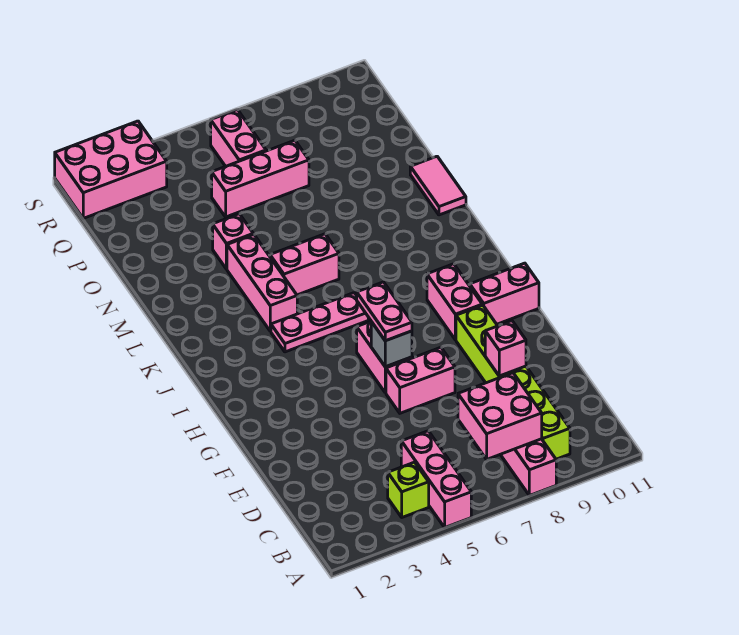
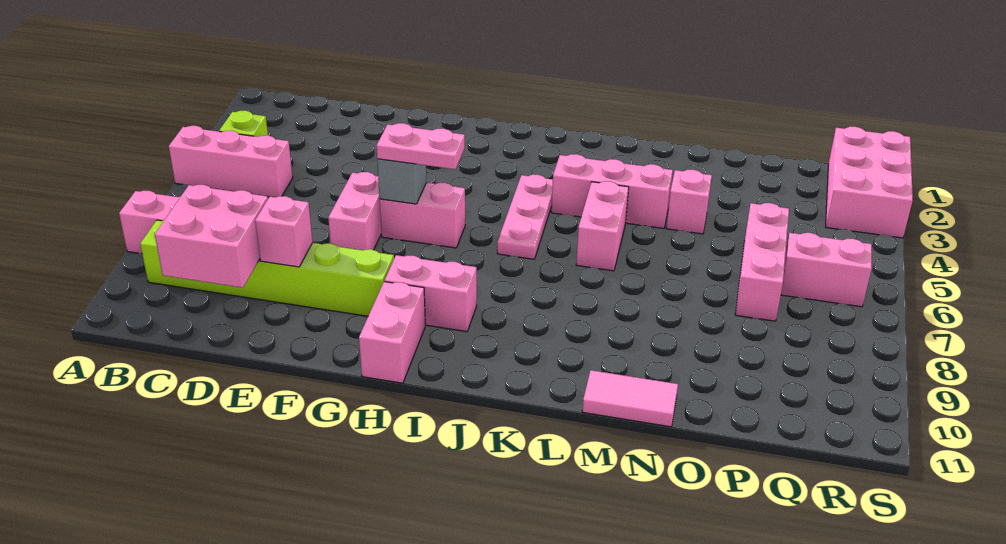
pink brick B7:C8 level 2 -> pink brick C9:D10 level 2

